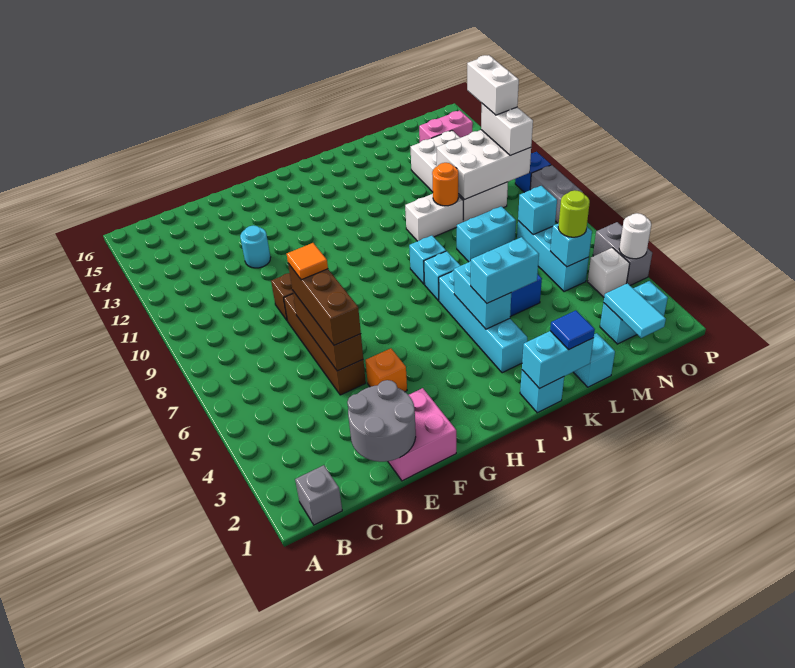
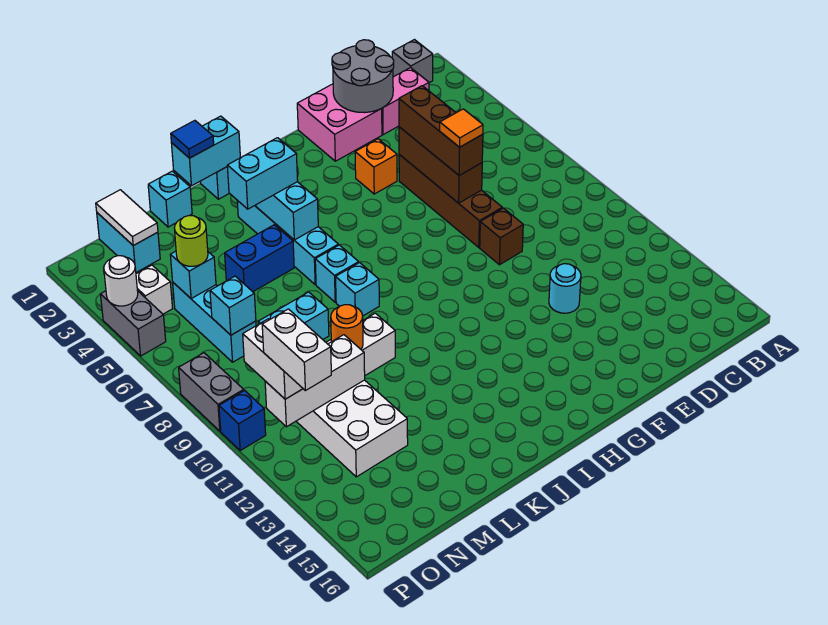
white brick M10:O11 level 2 -> white brick M11:O11 level 2
cyan tile N1:N2 level 2 -> white tile N1:N2 level 2
cyan brick N2:O2 level 1 -> cyan brick N1:N2 level 1
pink brick N14:O14 level 1 -> pink brick C2:D2 level 1

